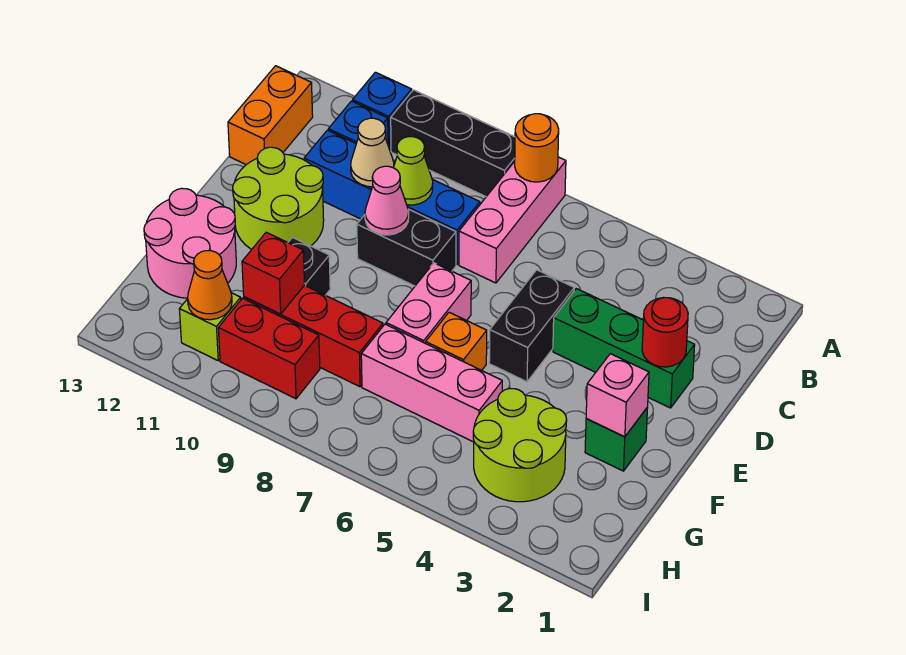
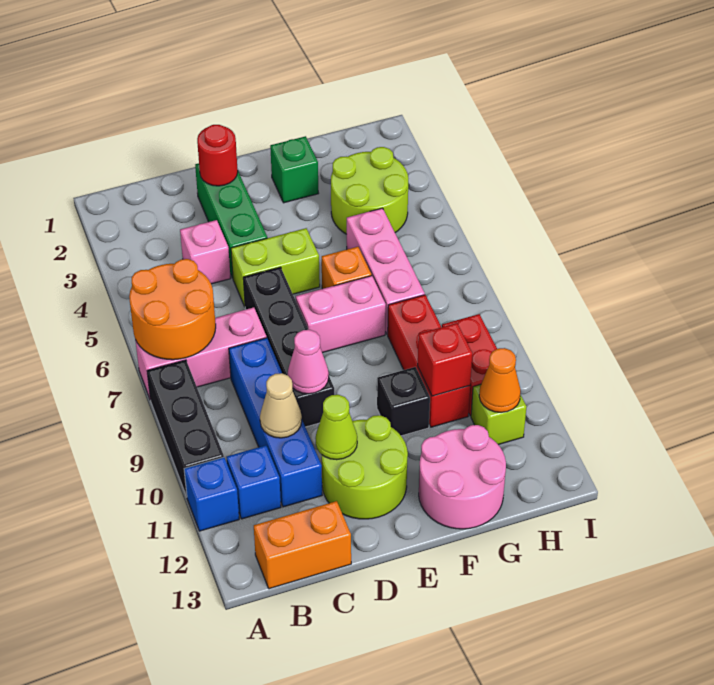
orange round brick A7 level 2 -> orange round brick A6:B7 level 2
lime cone C9 level 2 -> lime cone D11 level 2
black brick D5:E5 level 1 -> lime brick D5:E5 level 1
black brick D8:D9 level 1 -> black brick D6:D9 level 1
pink brick F2 level 2 -> pink brick C4 level 1

